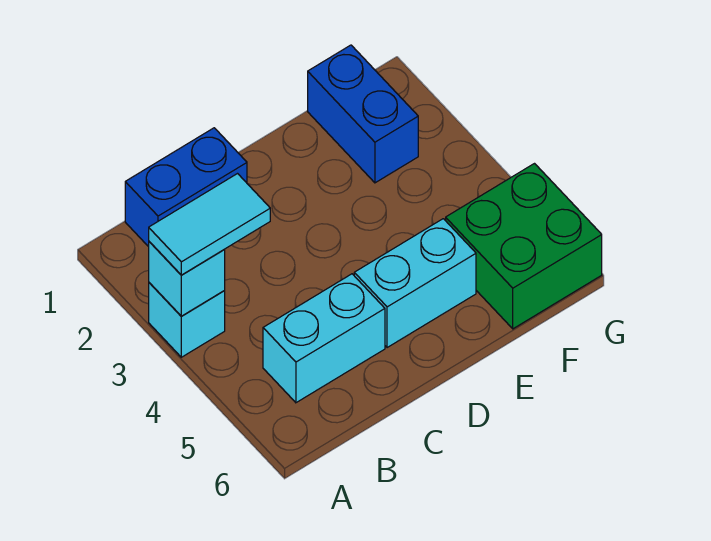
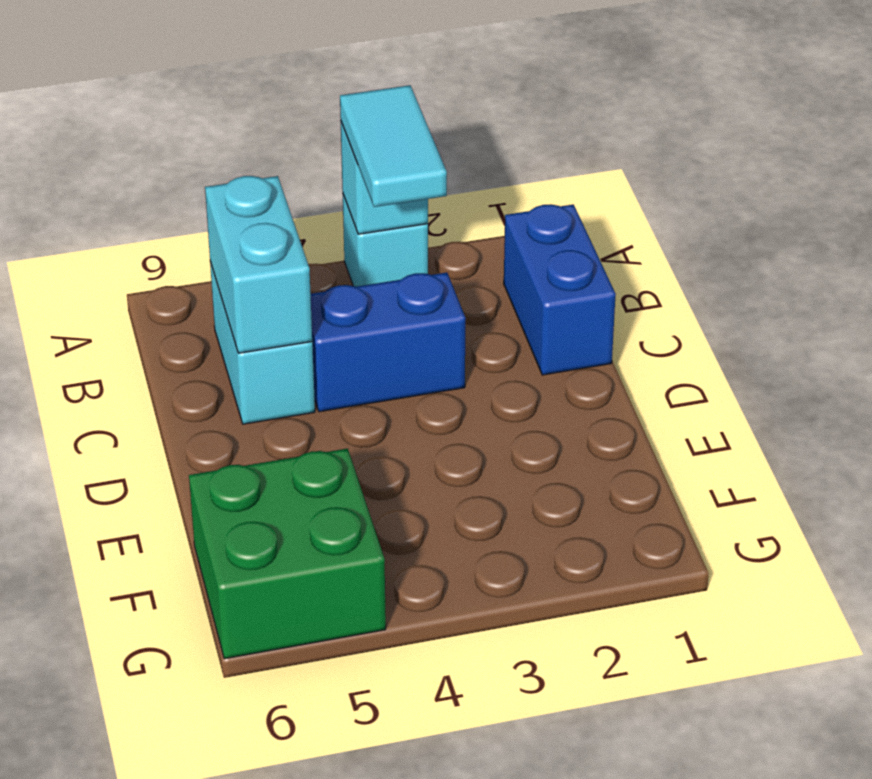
cyan brick D5:E5 level 1 -> cyan brick B5:C5 level 2
blue brick F1:F2 level 1 -> blue brick C3:C4 level 1

